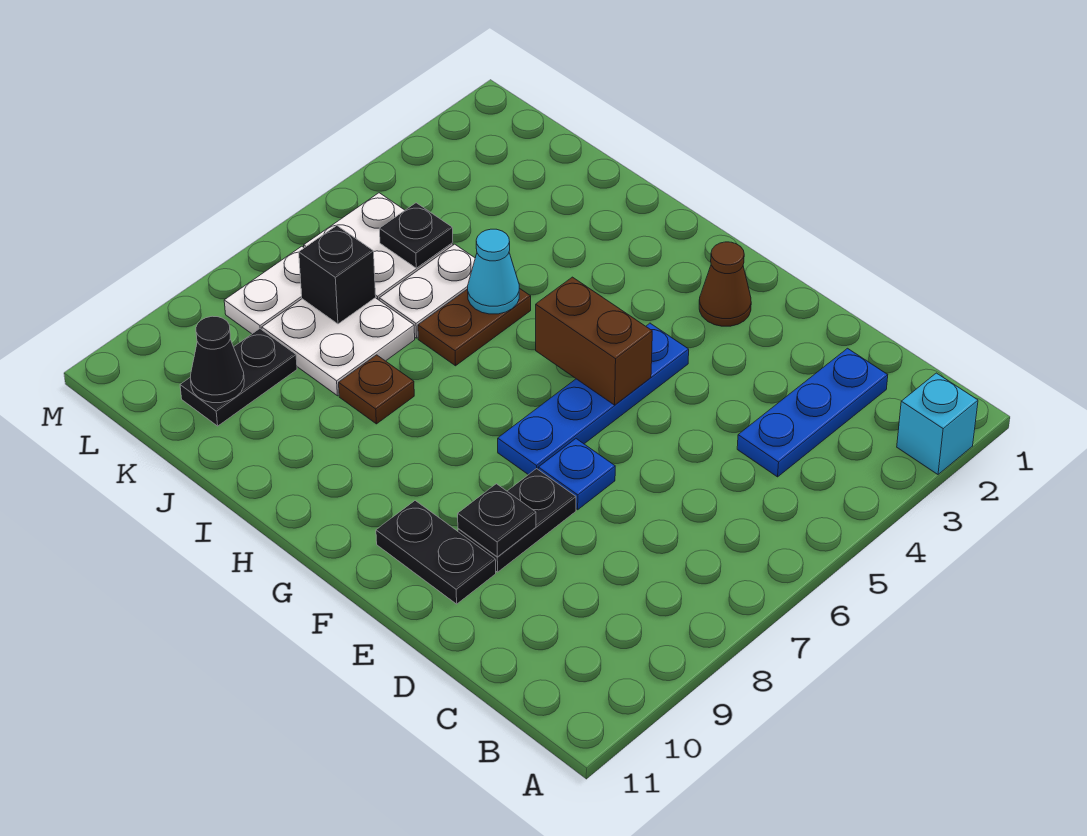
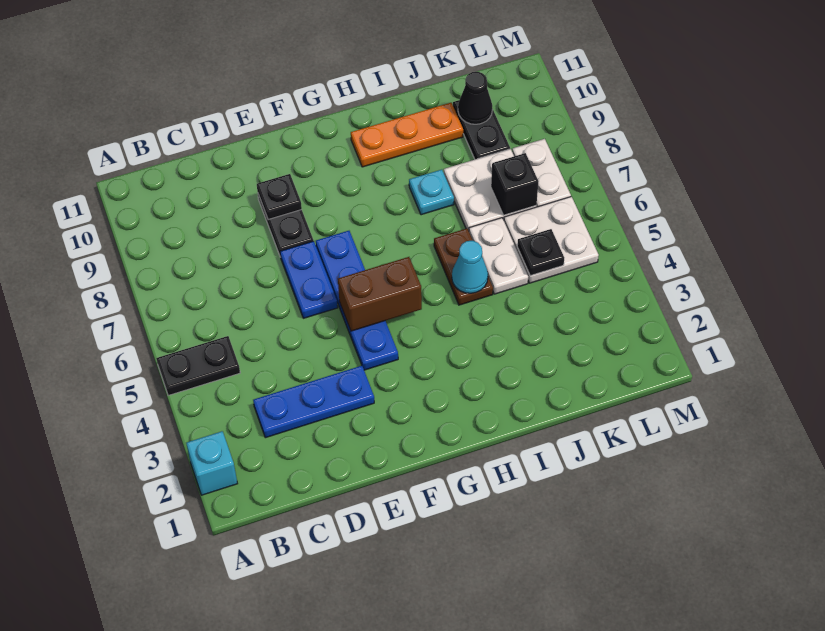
blue plate C2:C4 level 1 -> blue plate C3:E3 level 1
blue plate E7 level 1 -> blue plate E6:E7 level 1
black plate E10:F10 level 1 -> black plate A5:B5 level 1
brown cone F2 level 1 -> none
none -> orange plate H10:J10 level 1
brown plate I8 level 1 -> cyan plate I8 level 1

